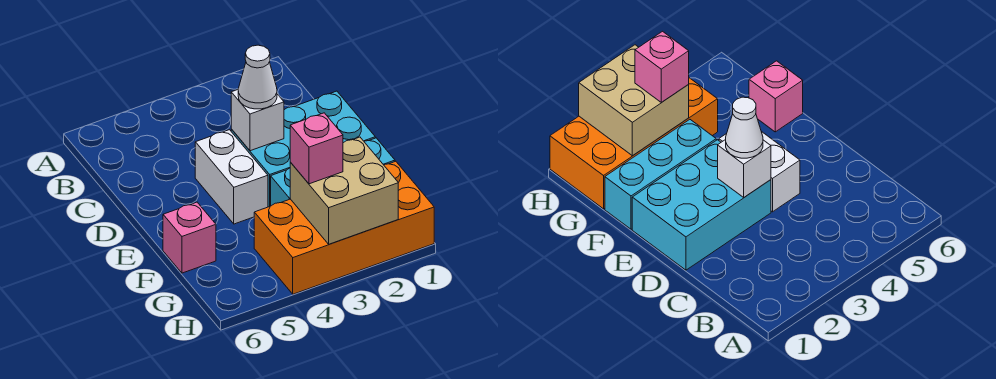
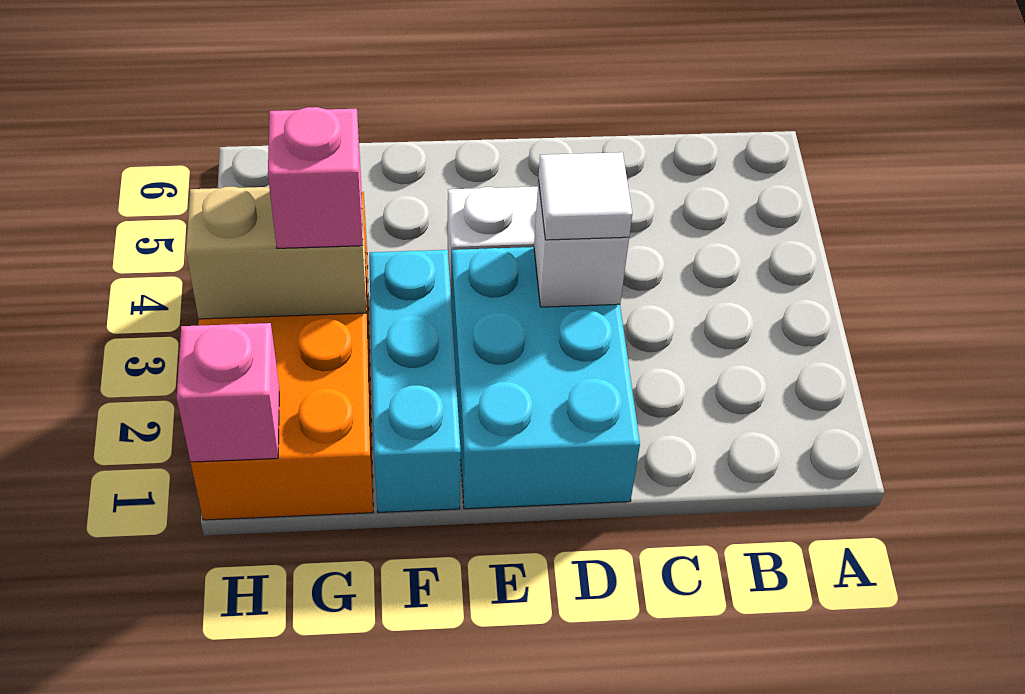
white cone D3 level 3 -> white tile D3 level 3
pink brick F6 level 1 -> pink brick H1 level 2
tan brick G2:H3 level 2 -> tan brick G3:H3 level 2

